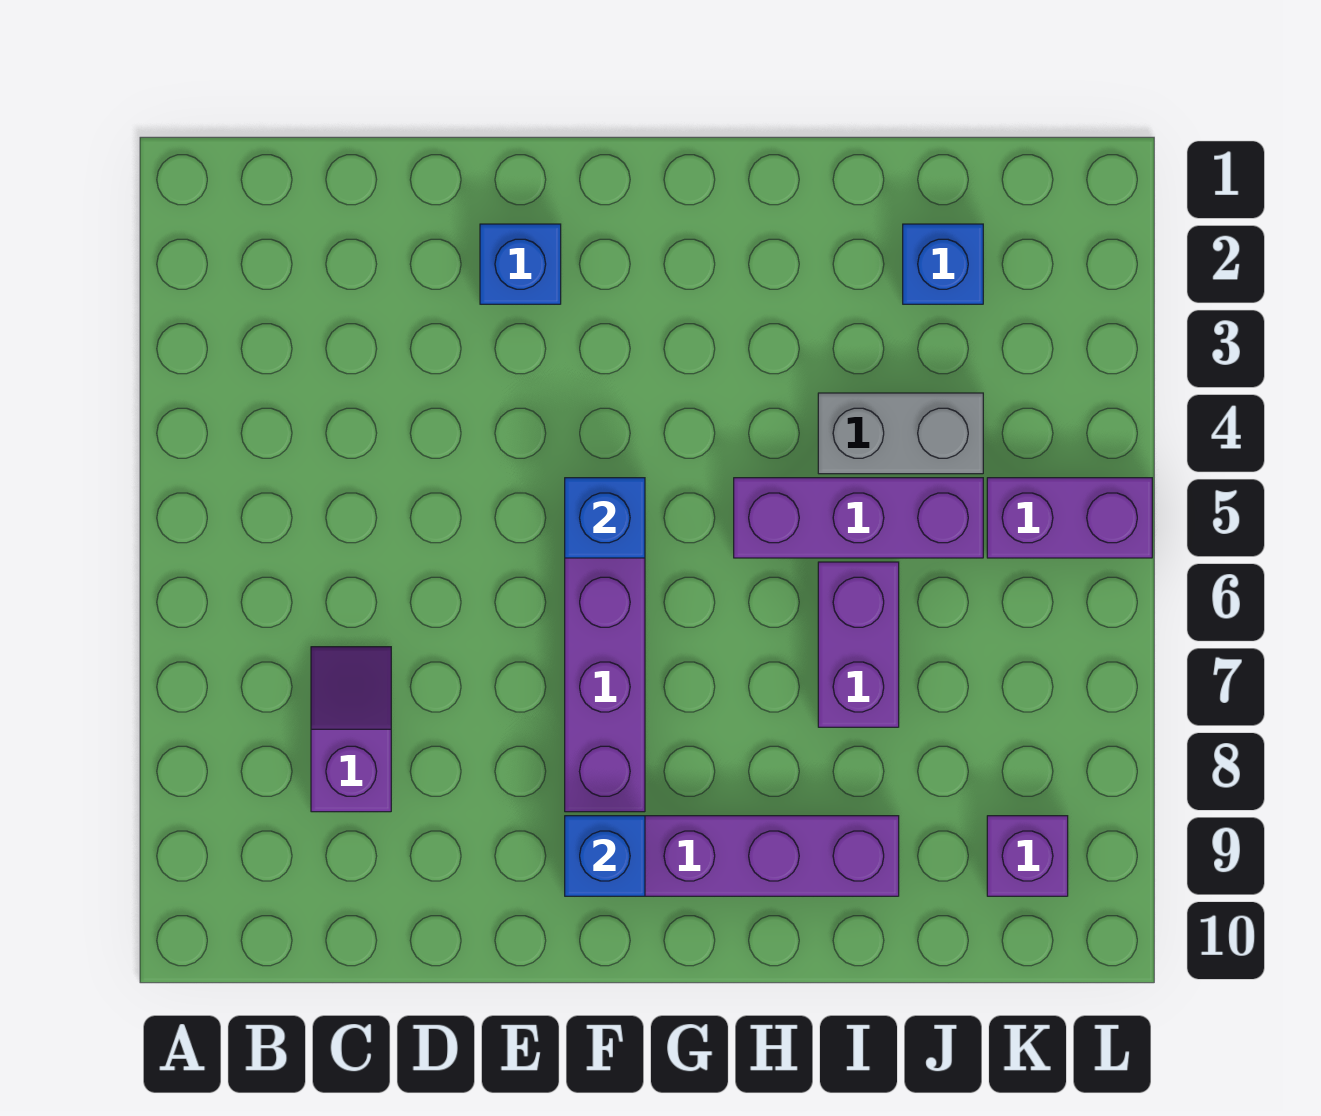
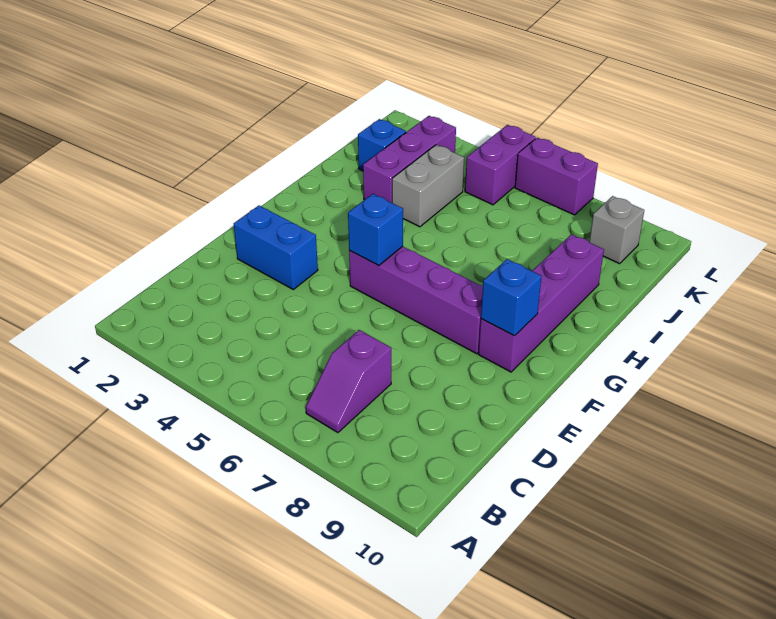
purple slope C7:C8 level 1 top 8 -> purple slope B7:C7 level 1 top C
blue brick E2 level 1 -> blue brick E2:E3 level 1
purple brick H5:J5 level 1 -> purple brick I3:K3 level 1
purple brick I6:I7 level 1 -> purple brick L6:L7 level 1
purple brick K9 level 1 -> grey brick K9 level 1

